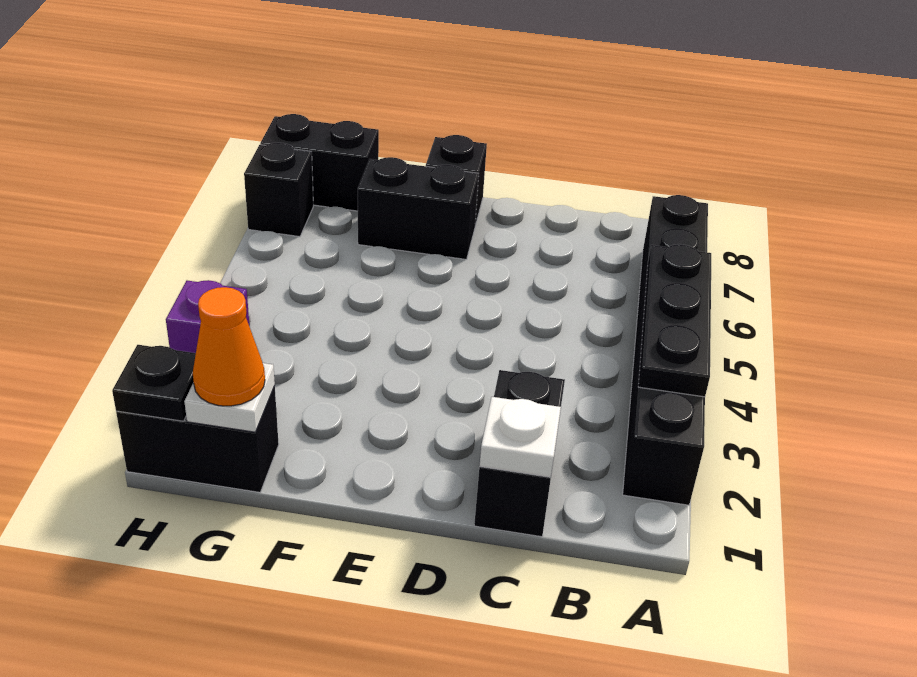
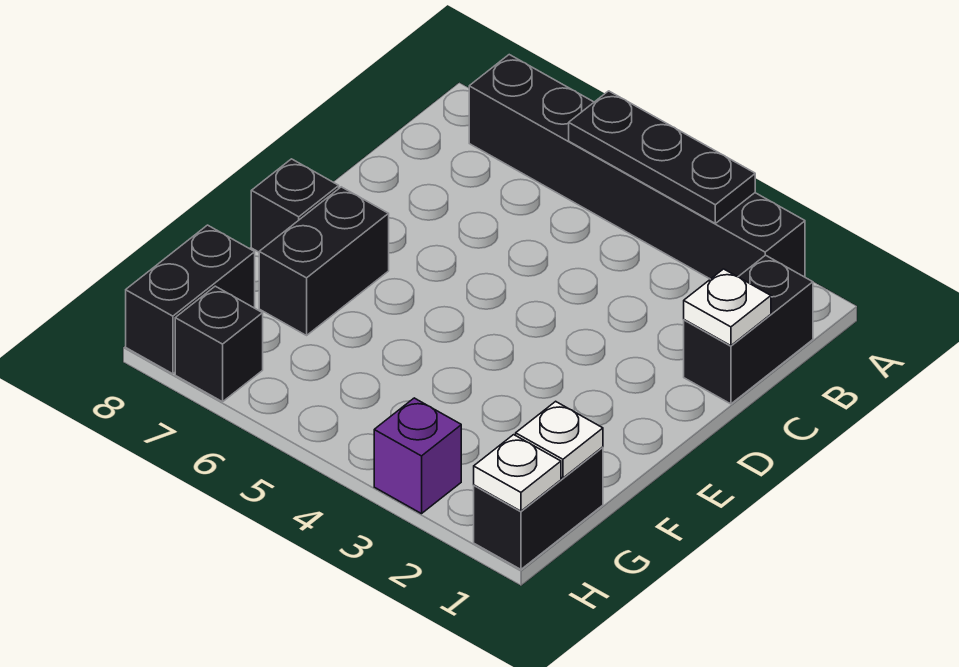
black brick C1:C2 level 1 -> black brick B1:C1 level 1
orange cone G1 level 3 -> none
black plate H1 level 2 -> white plate H1 level 2

